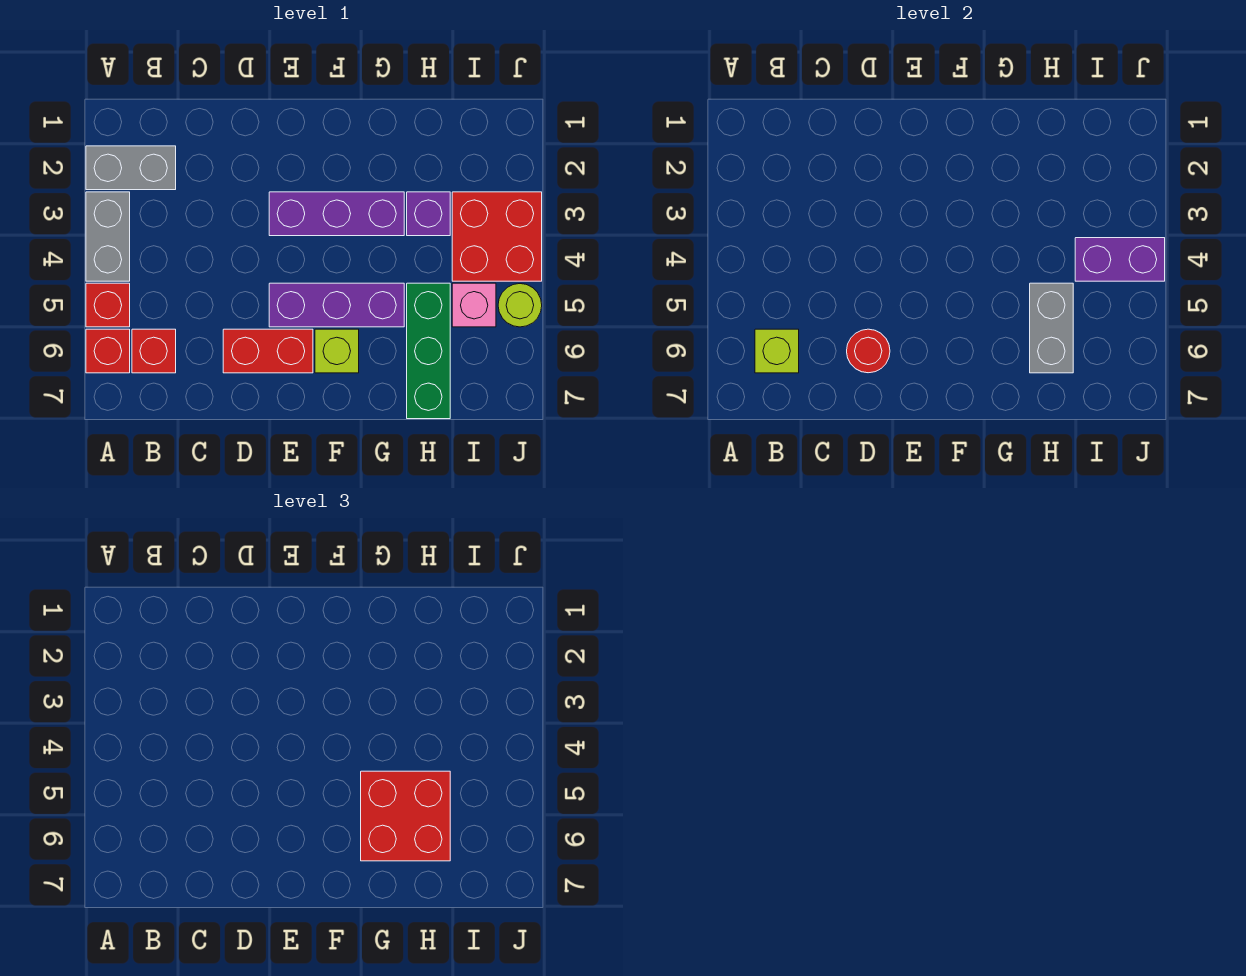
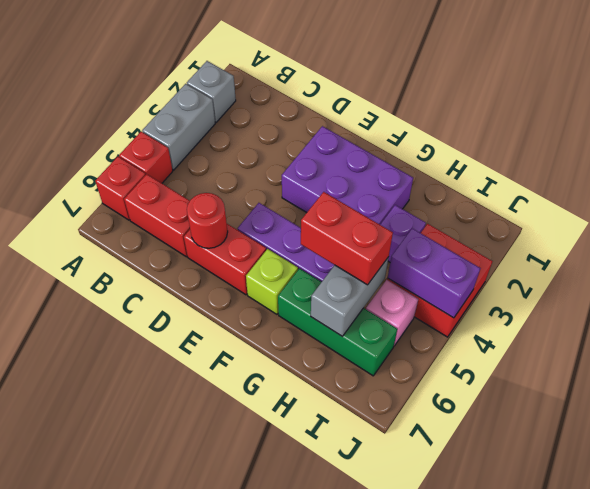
grey brick A2:B2 level 1 -> grey brick A2 level 1
red brick B6 level 1 -> red brick B6:C6 level 1
lime brick B6 level 2 -> none
purple brick E3:G3 level 1 -> purple brick E2:G3 level 1
red brick G5:H6 level 3 -> red brick G5:H5 level 3
green brick H5:H7 level 1 -> green brick G6:I6 level 1
lime round brick J5 level 1 -> none

